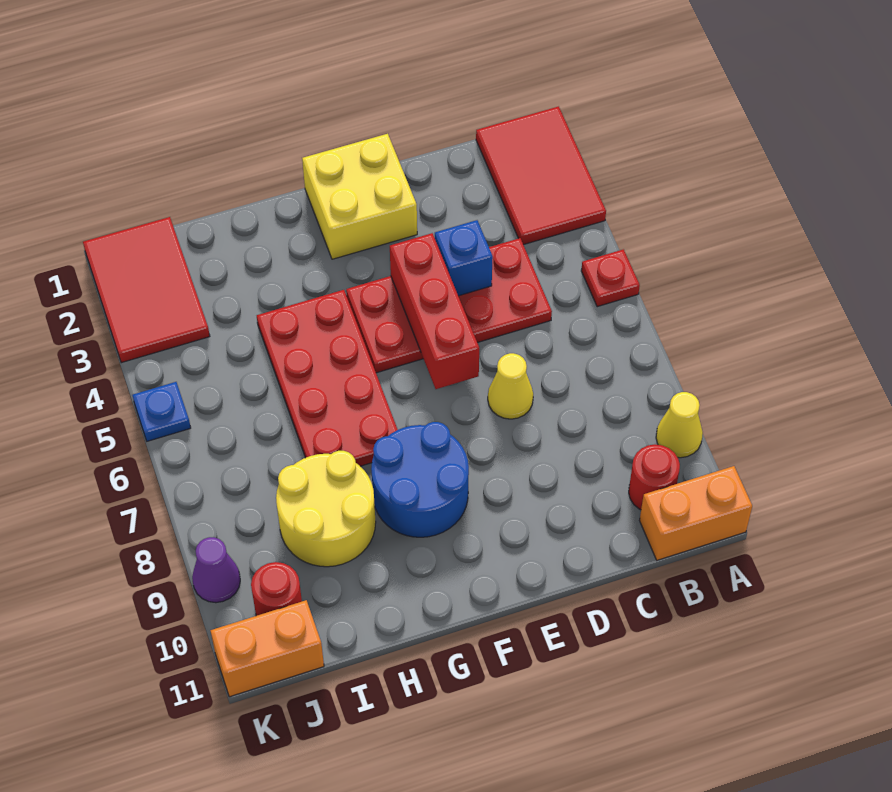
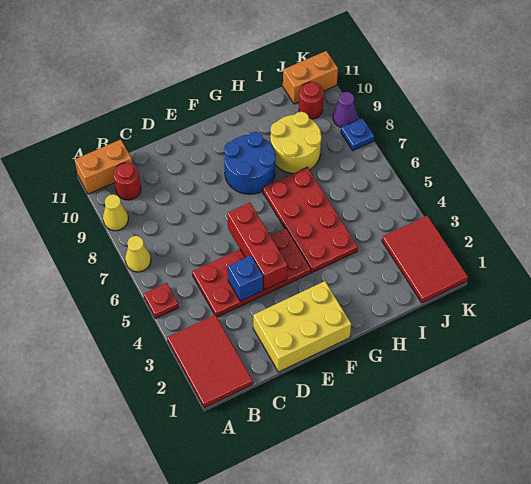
yellow cone D7 level 1 -> yellow cone A7 level 1
yellow brick E1:F2 level 1 -> yellow brick D1:F2 level 1
blue plate K5 level 1 -> blue plate K8 level 1

